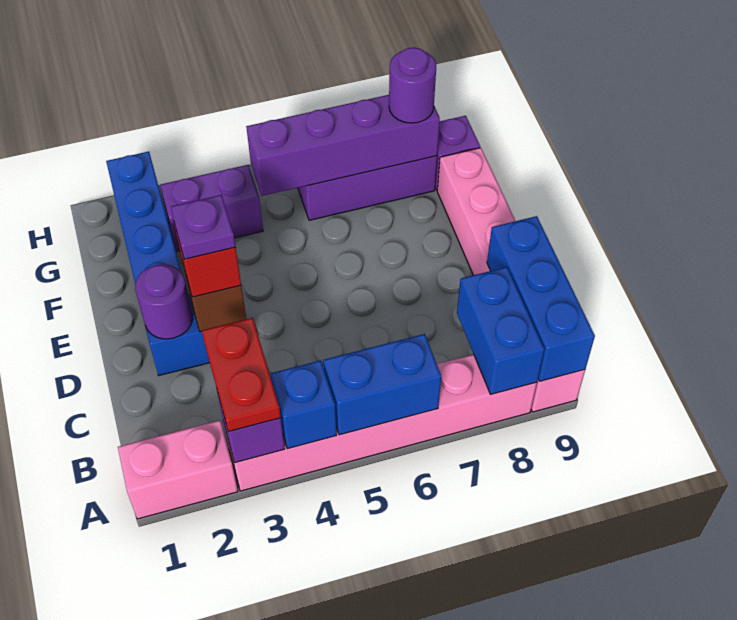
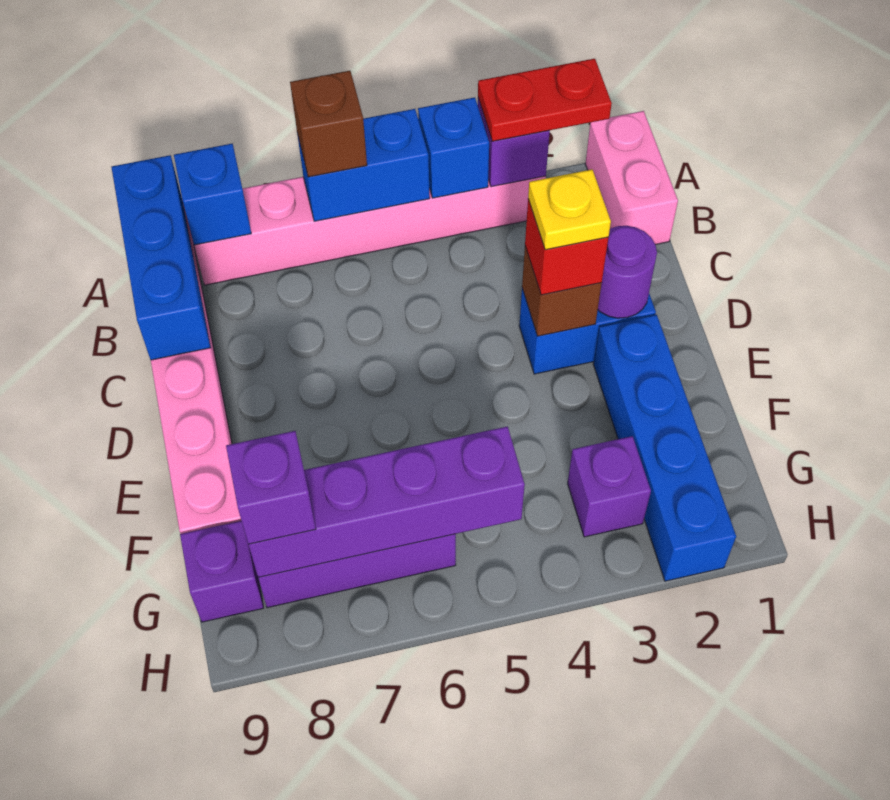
pink brick A1:A2 level 1 -> pink brick A1:B1 level 1
red plate A3:B3 level 3 -> red plate A2:A3 level 3
none -> brown brick A6 level 3
blue brick A8:B8 level 2 -> blue brick A8 level 2
purple plate D3 level 4 -> yellow plate D3 level 4
purple brick G3:G4 level 1 -> purple brick G3 level 1
purple round brick G8 level 3 -> purple brick G8 level 3

